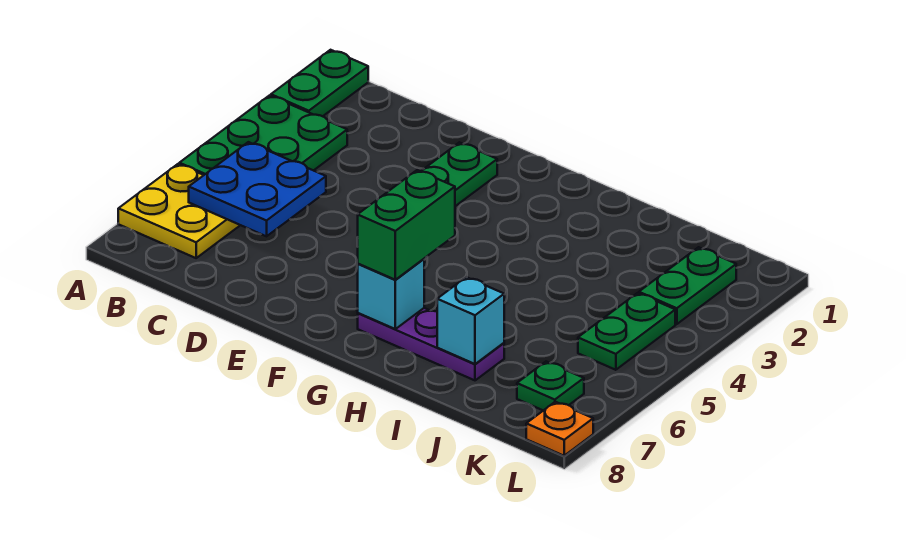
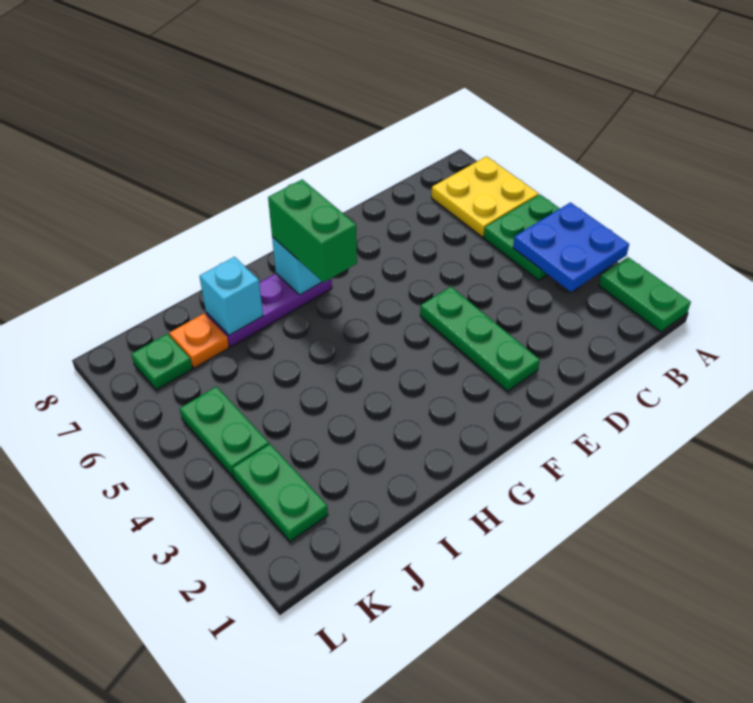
green plate A3:B5 level 1 -> green plate A4:B5 level 1
blue plate B5:C6 level 2 -> blue plate A3:B4 level 2
orange plate L8 level 1 -> orange plate J7 level 1

